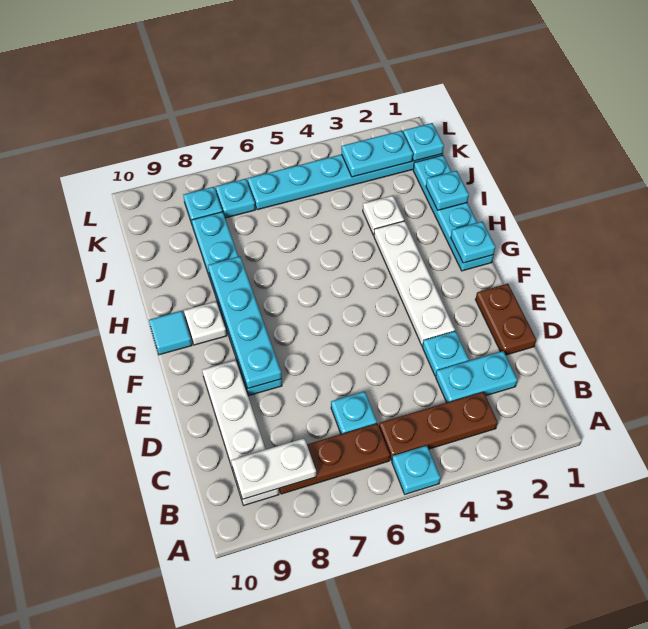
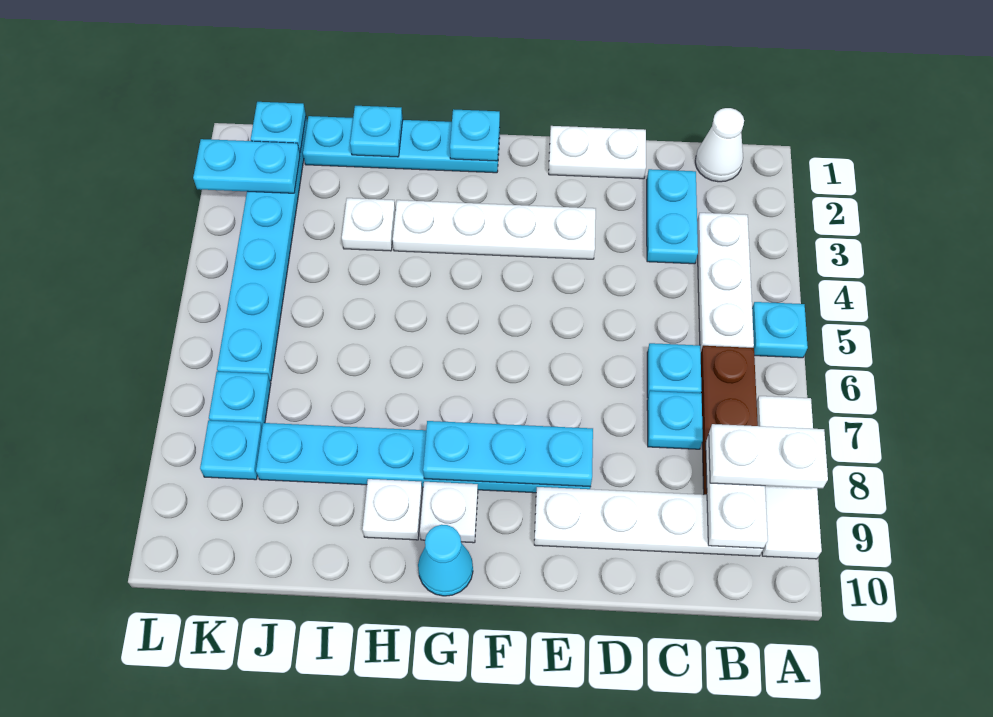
none -> white tile A7:A9 level 1
none -> white plate A8:B8 level 3
none -> white cone B1 level 1
brown plate B3:B5 level 1 -> white plate B3:B5 level 1
brown plate D1:E1 level 1 -> white plate D1:E1 level 1
cyan plate D3 level 1 -> cyan plate C7 level 1
cyan plate E8:H8 level 2 -> cyan plate E8:G8 level 2
cyan tile G10 level 1 -> cyan cone G10 level 1
none -> white plate H9 level 1
cyan plate K2:K3 level 2 -> cyan plate K2:L2 level 2

